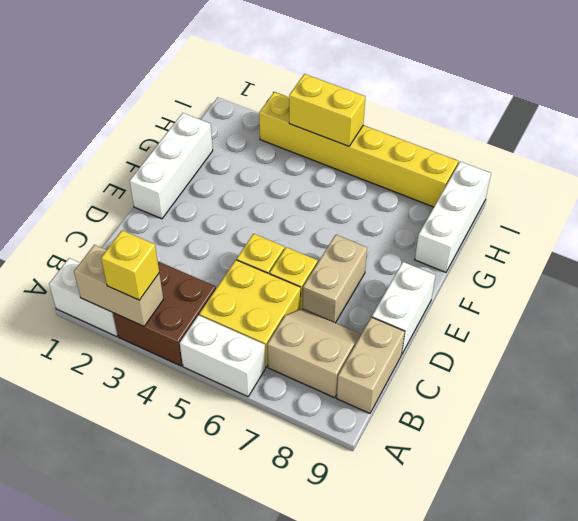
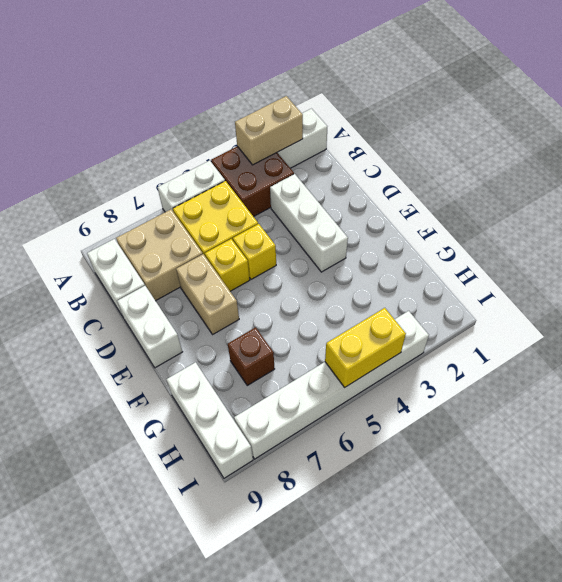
yellow brick A3 level 3 -> none
tan slope B7:C8 level 1 top B -> tan brick B7:C8 level 1
tan brick B9:C9 level 1 -> white brick B9:C9 level 1
white brick E1:G1 level 1 -> white brick C3:E3 level 1
none -> brown brick G7 level 1
yellow brick I3:I8 level 1 -> white brick I3:I8 level 1

